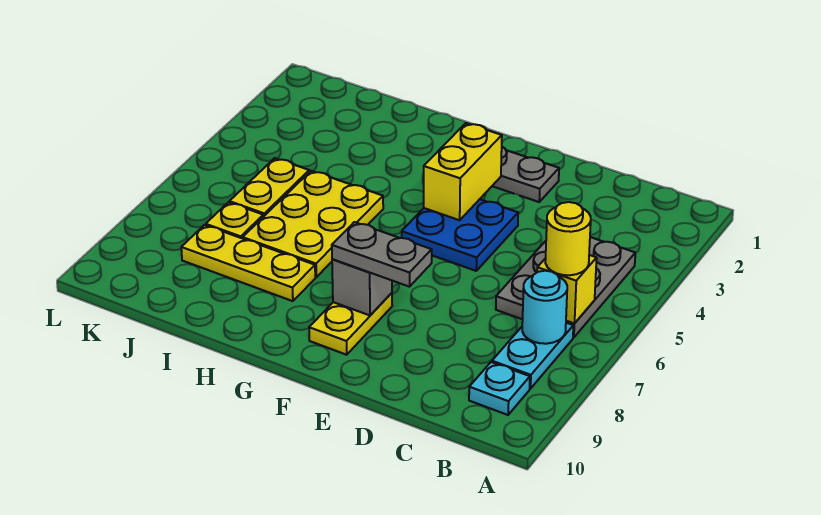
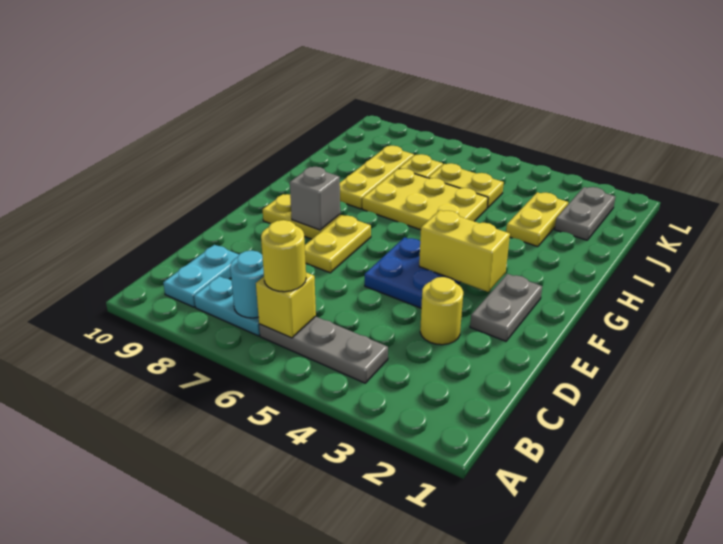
grey plate B4:C6 level 1 -> grey plate B4:B6 level 1
cyan plate B9 level 1 -> cyan plate B9:C9 level 1
none -> yellow round brick D3 level 1
none -> yellow plate E7:F7 level 1
grey plate E8:F8 level 3 -> grey plate J2:K2 level 1
none -> yellow plate I3:J3 level 1

